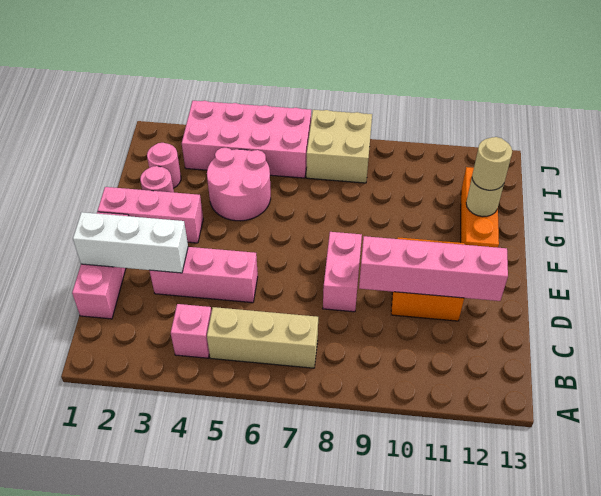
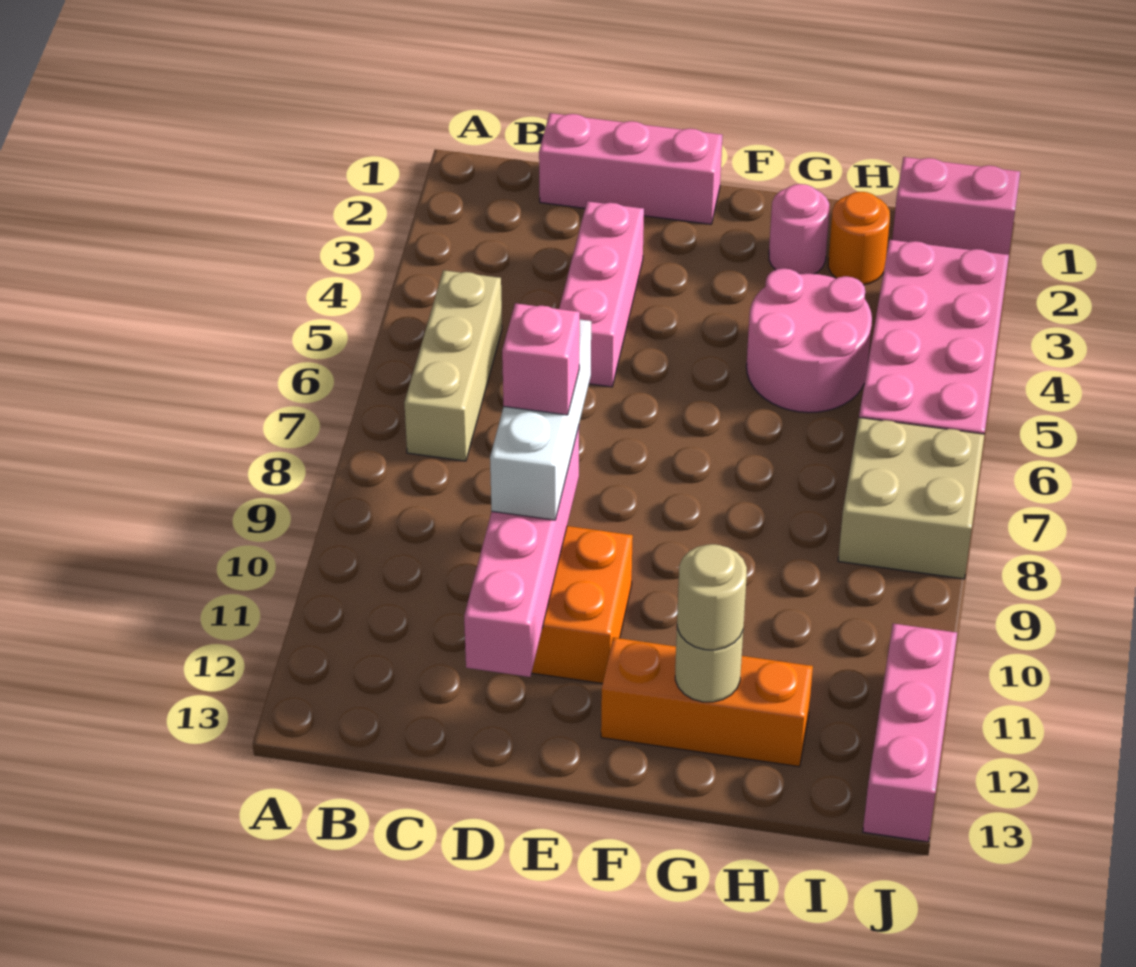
pink brick B4 level 1 -> pink brick D9 level 4
white brick D1:D3 level 2 -> white brick D8:D10 level 3
pink brick D8:E8 level 1 -> pink brick I1:J1 level 1
pink brick F1:F3 level 1 -> pink brick J11:J13 level 1
pink round brick H2 level 1 -> orange round brick H2 level 1

